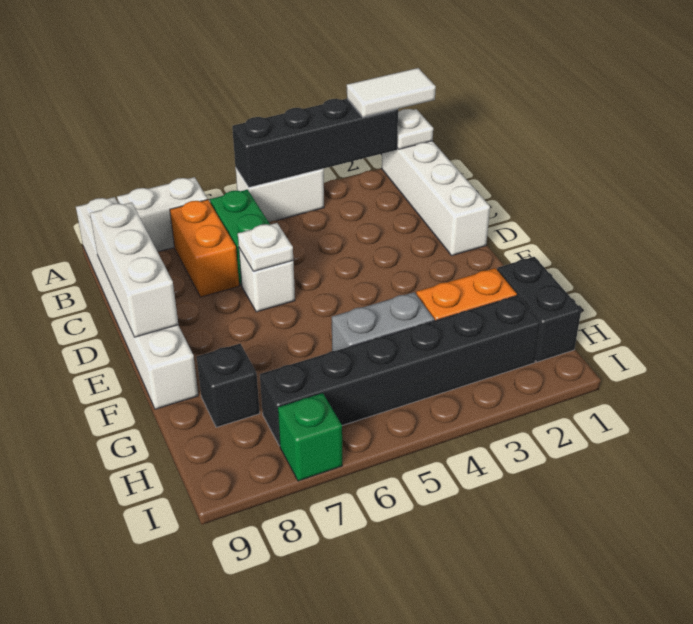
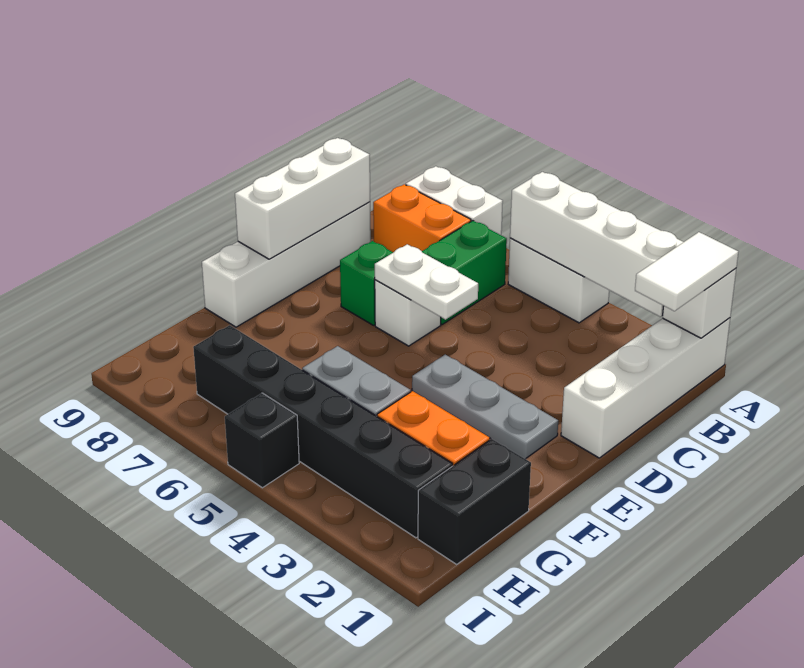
white plate A1 level 2 -> white brick A1 level 2
white tile A1:A2 level 3 -> white tile A1:B1 level 3
black brick A2:A5 level 2 -> white brick A2:A5 level 2
white brick A9:F9 level 1 -> white brick C9:F9 level 1
orange brick B7:C7 level 1 -> orange brick B7:B8 level 1
white plate D6 level 2 -> white plate D5:D6 level 2
none -> grey plate E2:E4 level 1
black brick G8 level 1 -> black brick I5 level 1
green brick I7 level 1 -> green brick D7 level 1

